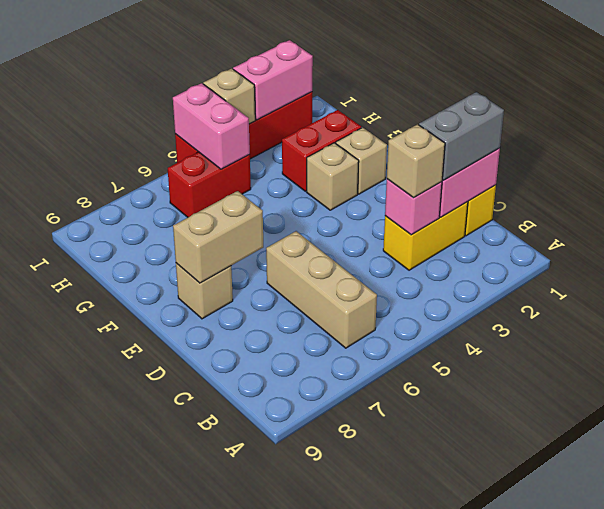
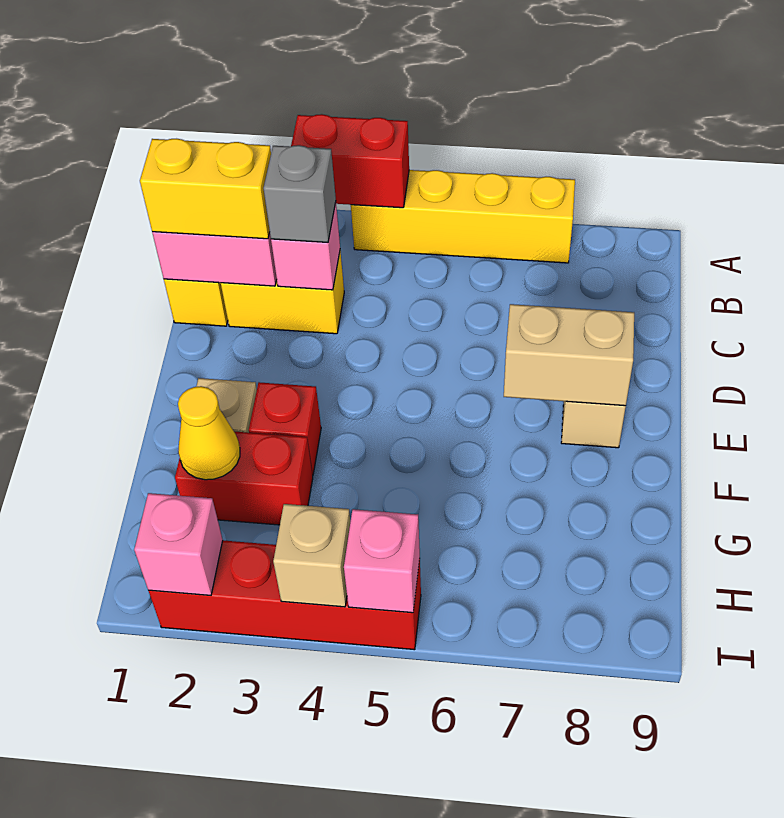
none -> yellow brick A4:A7 level 1
tan brick B6:D6 level 1 -> none
grey brick C1:C2 level 3 -> yellow brick C1:C2 level 3
tan brick C3 level 3 -> grey brick C3 level 3
tan brick F3 level 1 -> red brick F3 level 1
none -> yellow cone G2 level 2
red brick H5:H6 level 1 -> red brick A3:A4 level 2
pink brick H5:I5 level 2 -> pink brick I5 level 2
pink brick I2:I3 level 2 -> pink brick I2 level 2

